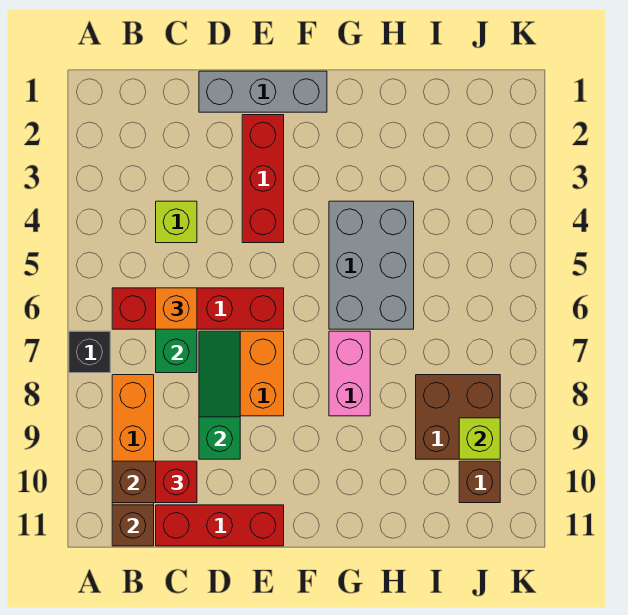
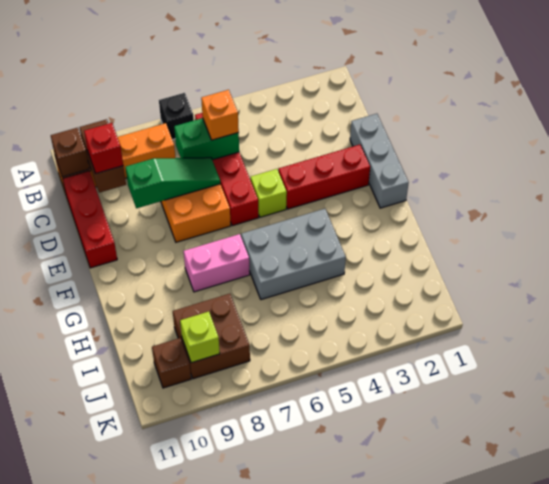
lime brick C4 level 1 -> lime brick E5 level 1

